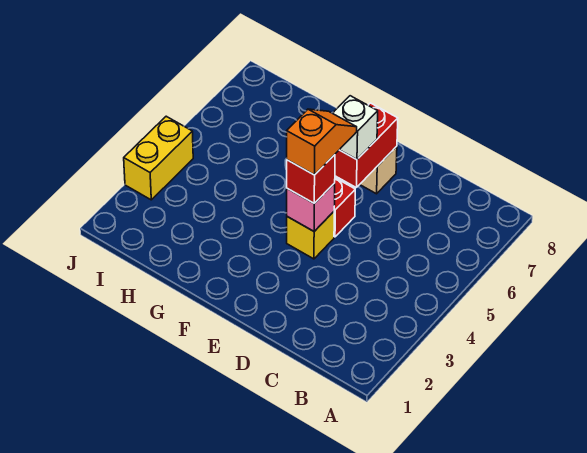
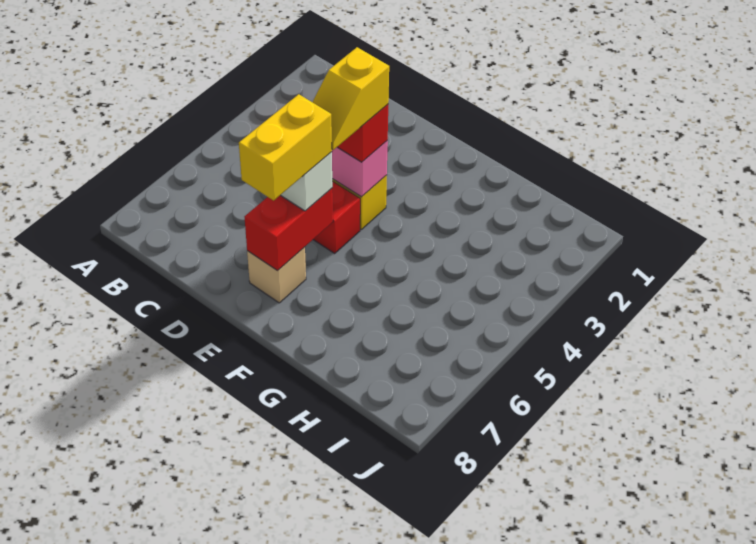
orange slope E4:E5 level 4 top 4 -> yellow slope E4:E5 level 4 top 4
yellow brick J3:J4 level 1 -> yellow brick E6:E7 level 4

